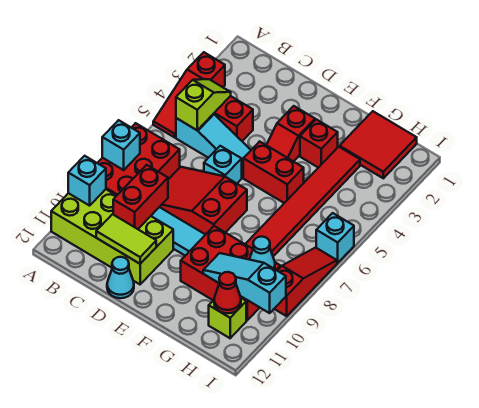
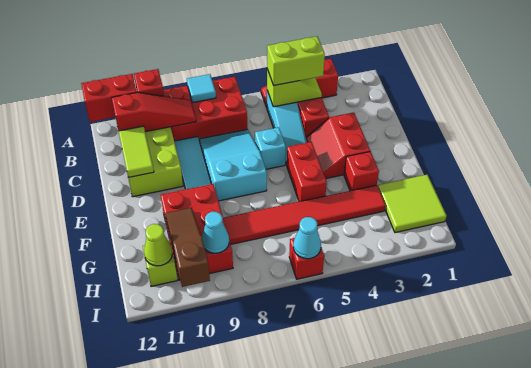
cyan brick A8 level 2 -> cyan tile A8 level 2
cyan brick A10 level 2 -> red brick A10 level 2
none -> lime brick B4:B5 level 3
red slope C7:E8 level 1 top E -> cyan slope C7:E8 level 1 top E
red brick C9:C10 level 2 -> red brick A11:A12 level 2
cyan cone D12 level 1 -> cyan cone I6 level 2
red slope E3:E4 level 1 top 3 -> red slope D3:E4 level 1 top 3
red tile G1:H2 level 1 -> lime tile G1:H2 level 1
cyan slope G10:I10 level 2 top I -> brown slope G10:I10 level 2 top I
red cone H11 level 2 -> lime cone H11 level 2
cyan brick I6 level 1 -> red brick I6 level 1
red slope I7:I9 level 1 top 9 -> red slope B9:B11 level 2 top 11

